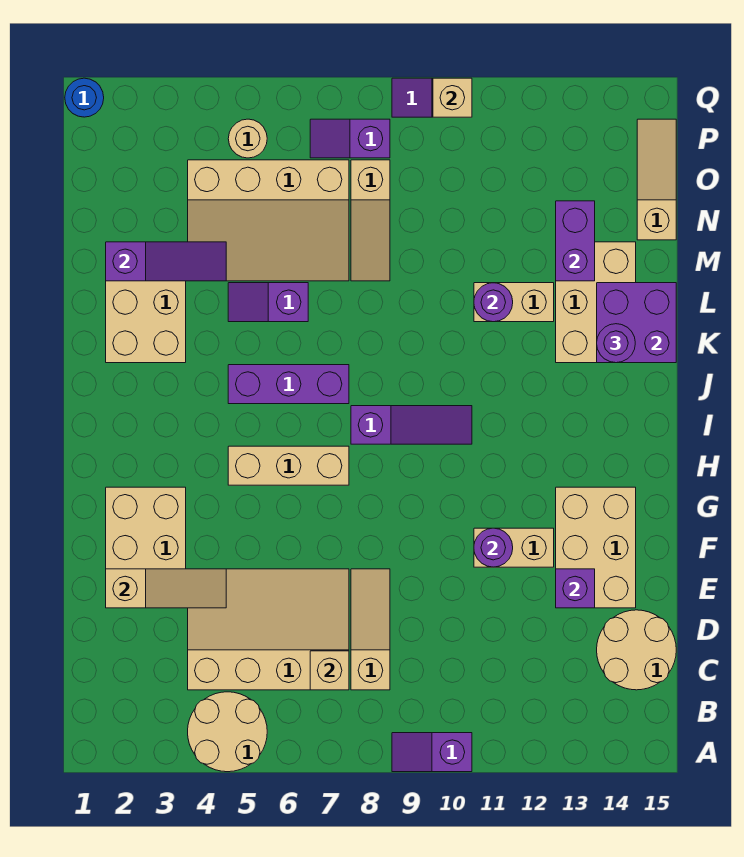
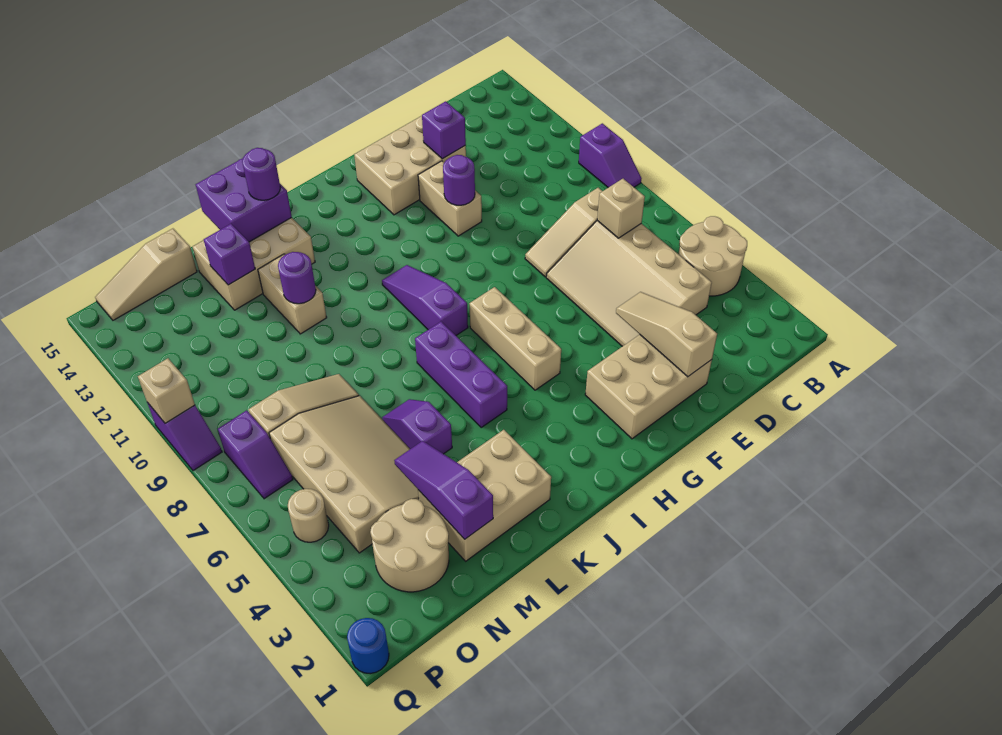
tan round brick C14:D15 level 1 -> tan round brick N2:O3 level 1
purple slope L5:L6 level 1 top 6 -> purple slope L5:L6 level 1 top 5
purple brick M13:N13 level 2 -> purple brick M13 level 2

